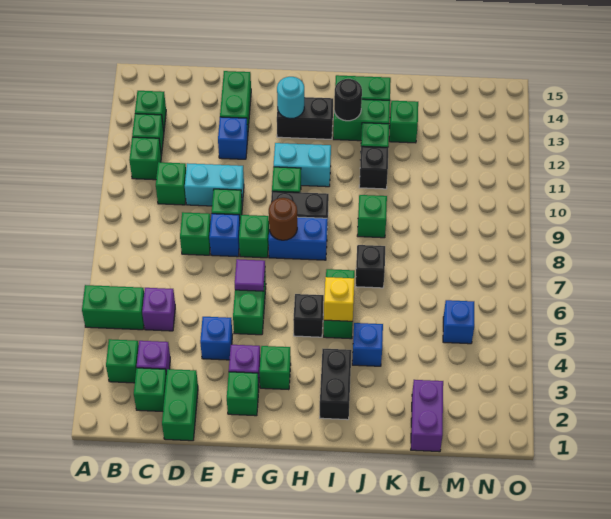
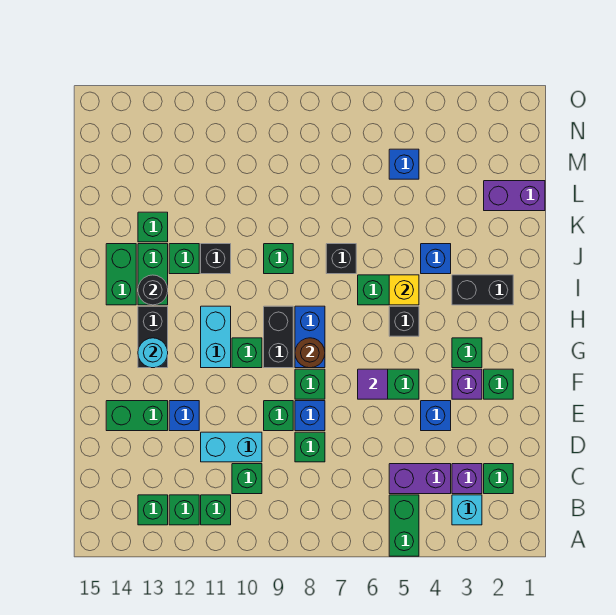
green brick B3 level 1 -> cyan brick B3 level 1
purple brick C5 level 1 -> purple brick C4:C5 level 1
green brick D1:D2 level 1 -> none
cyan brick D10:E10 level 1 -> cyan brick D10:D11 level 1

